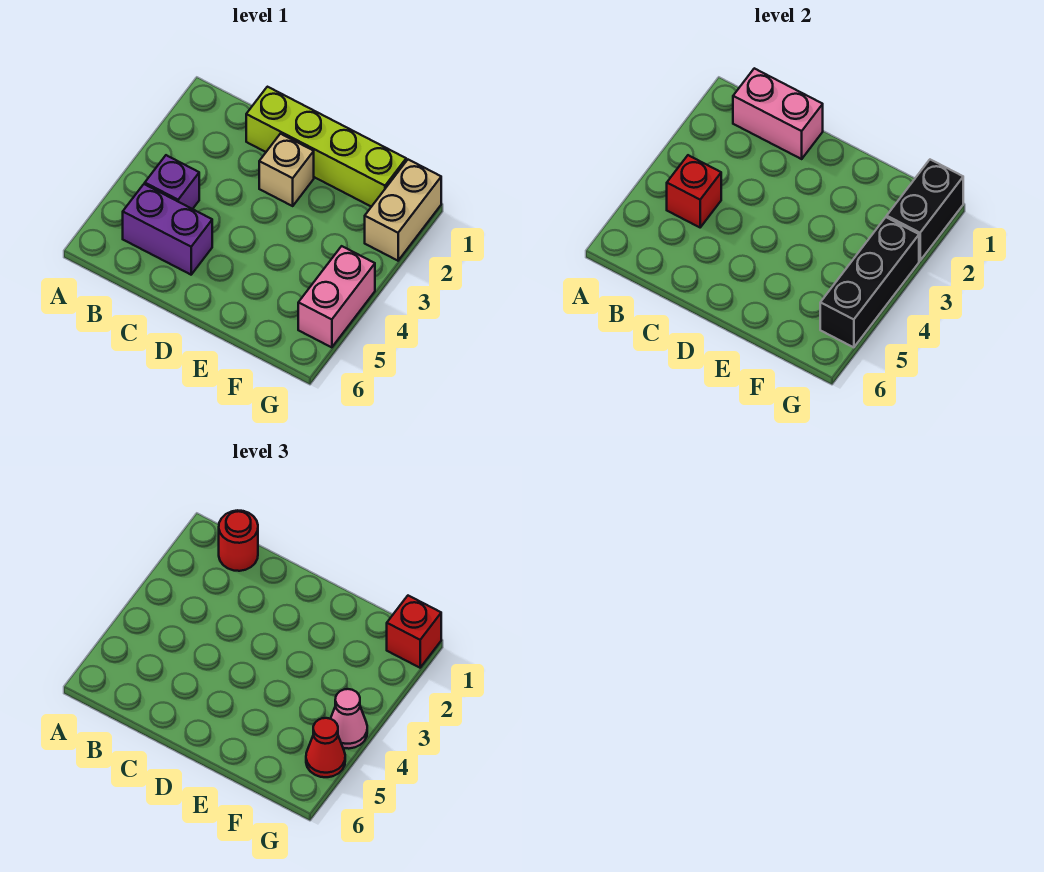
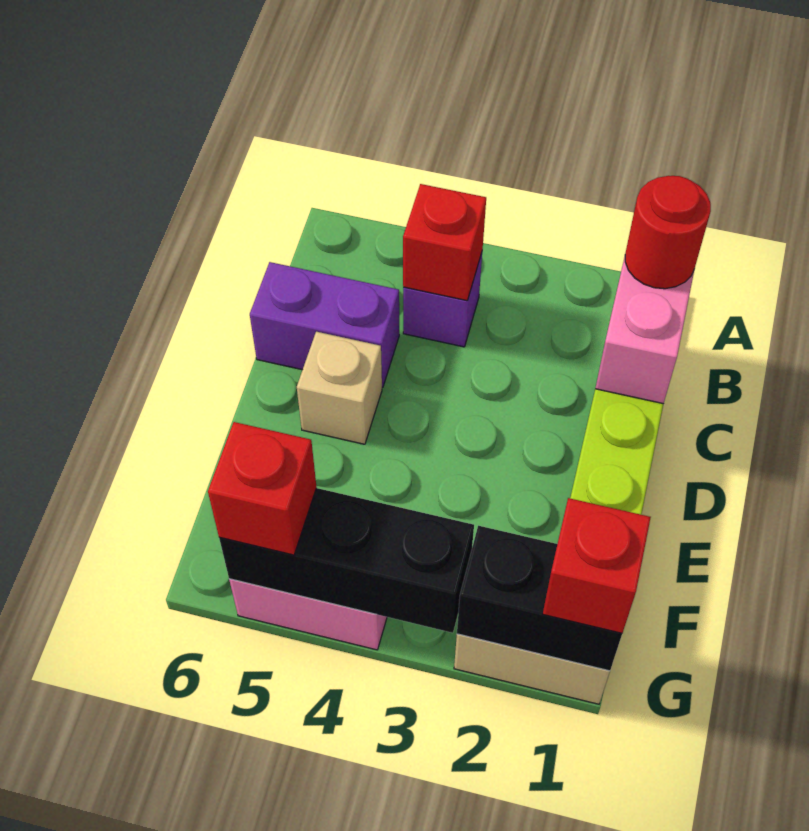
purple brick B5:C5 level 1 -> purple brick C5:C6 level 1
tan brick D2 level 1 -> tan brick D5 level 1
pink cone G4 level 3 -> none
red cone G5 level 3 -> red brick G5 level 3

